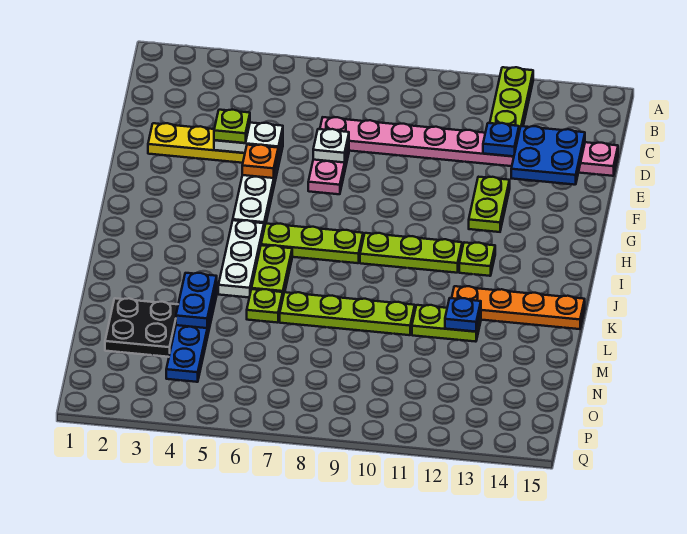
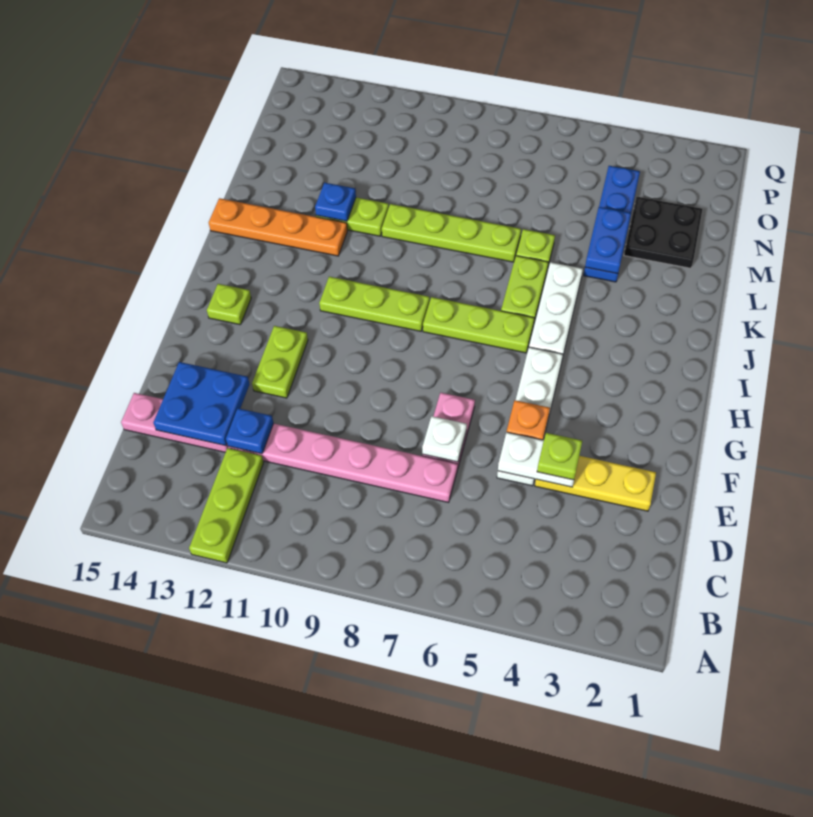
lime plate I12 level 1 -> lime plate H14 level 1

